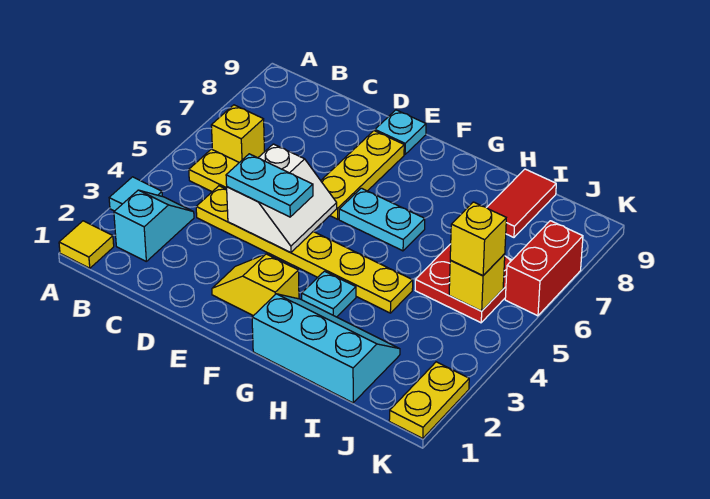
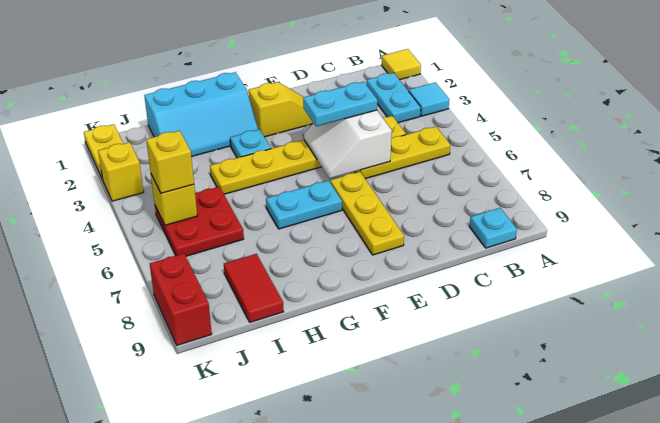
cyan slope B2:B3 level 1 top 2 -> cyan plate B2:B3 level 1
yellow brick B6 level 1 -> yellow brick K3 level 1
cyan plate E9 level 1 -> cyan plate B9 level 1
red brick K6:K7 level 1 -> red brick K8:K9 level 1

